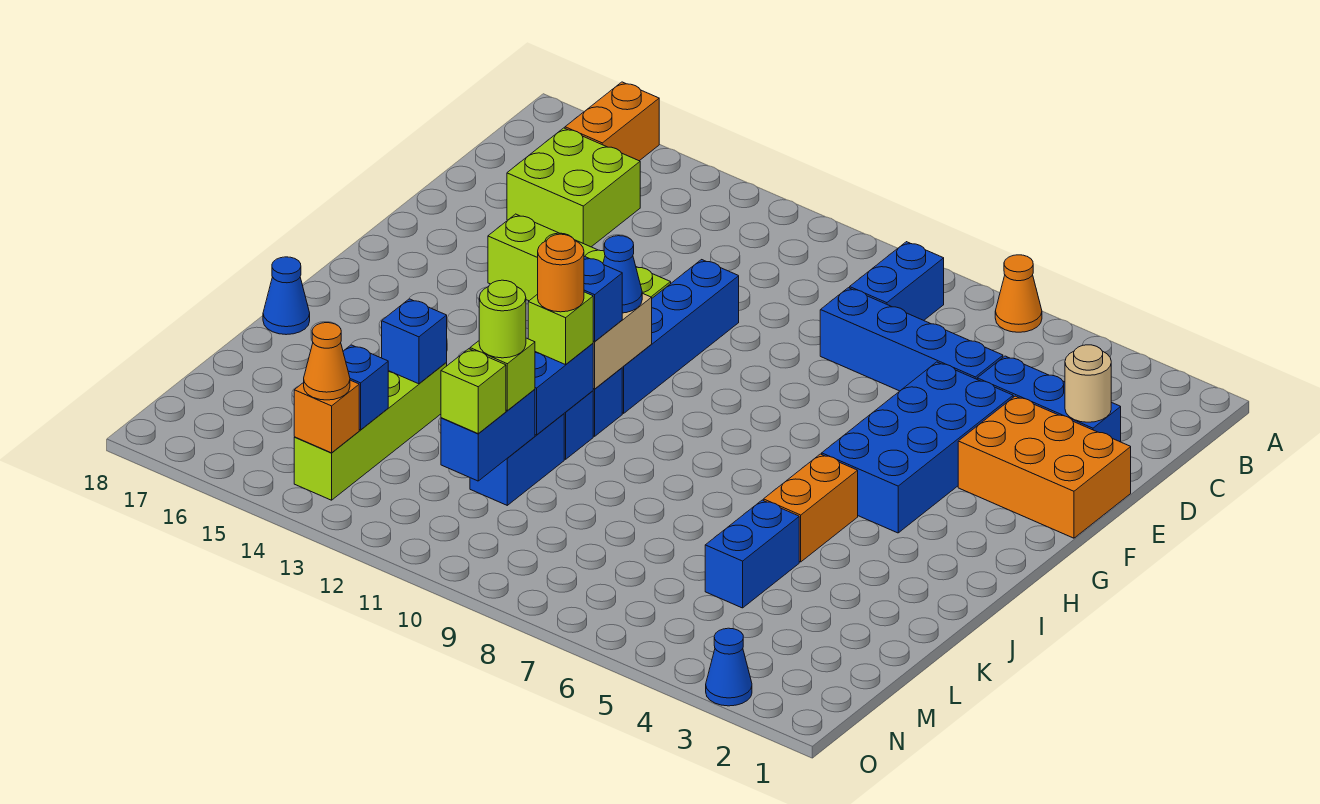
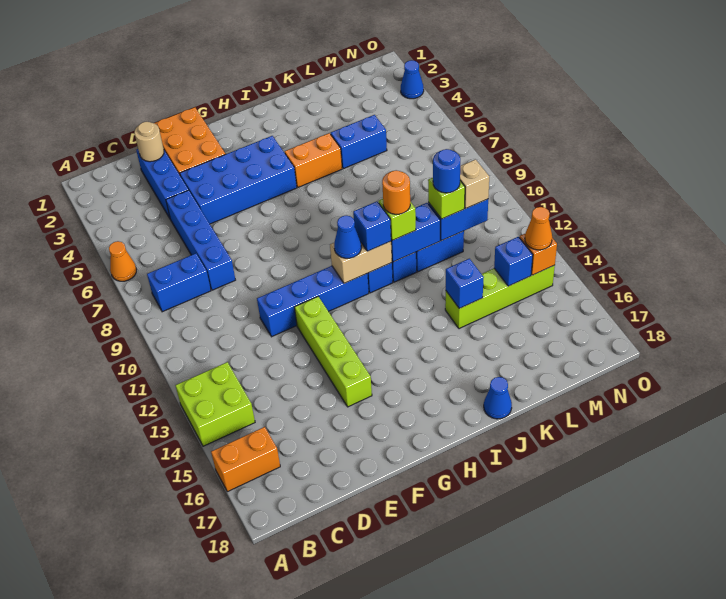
lime brick C15:D16 level 1 -> lime brick A13:B14 level 1
lime round brick L11 level 4 -> blue round brick L11 level 4
lime brick M11 level 3 -> tan brick M11 level 3

